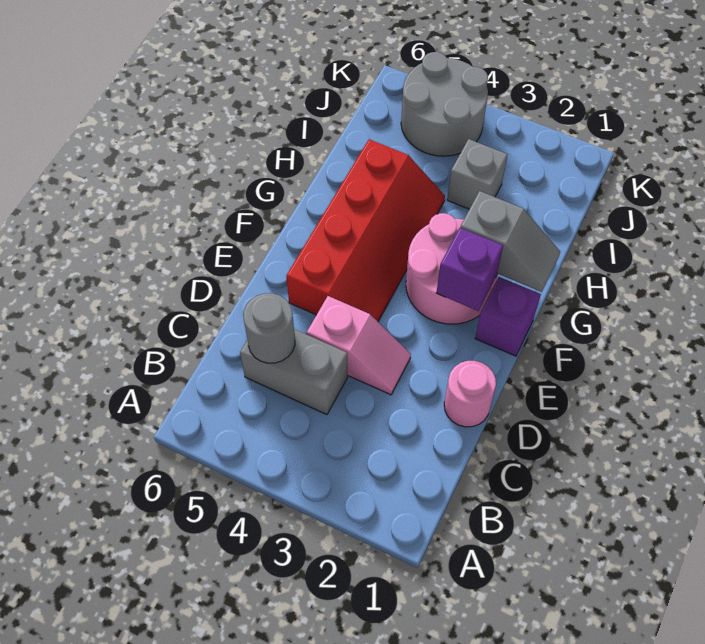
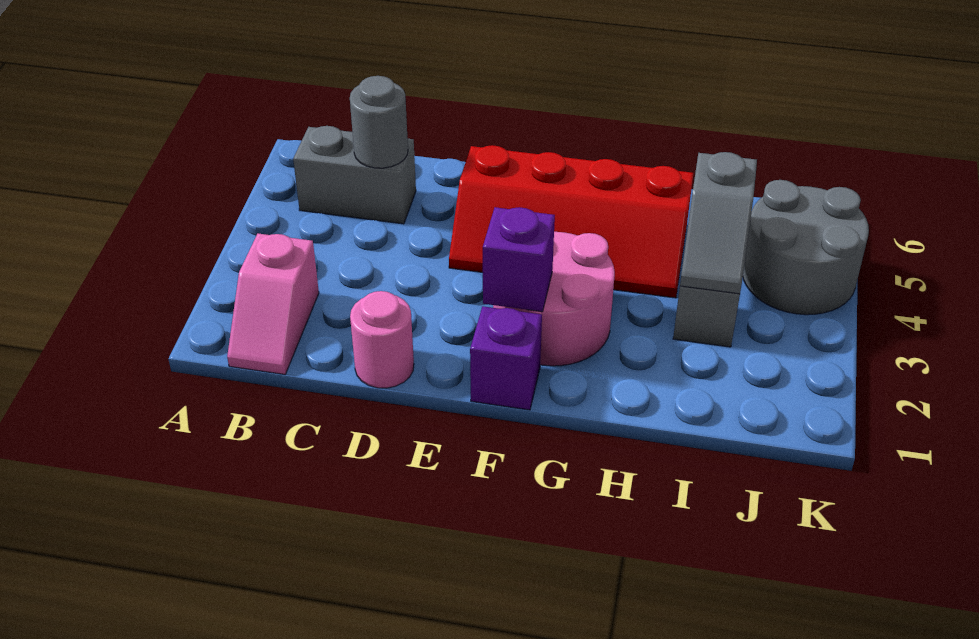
grey brick C4:C5 level 1 -> grey brick B5:C5 level 1
pink slope D3:D4 level 1 top 4 -> pink slope B1:B2 level 1 top 2
grey slope G1:G2 level 2 top 2 -> grey slope I3:I4 level 2 top 4

